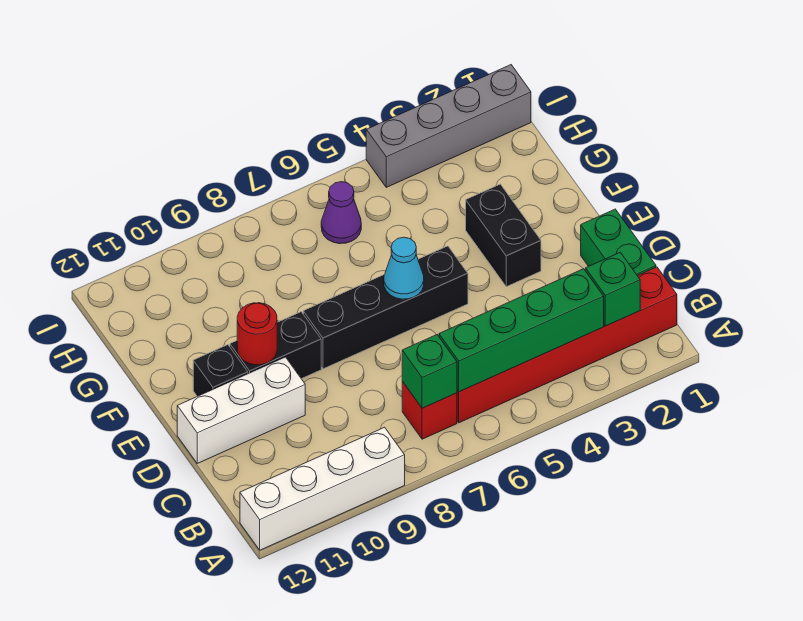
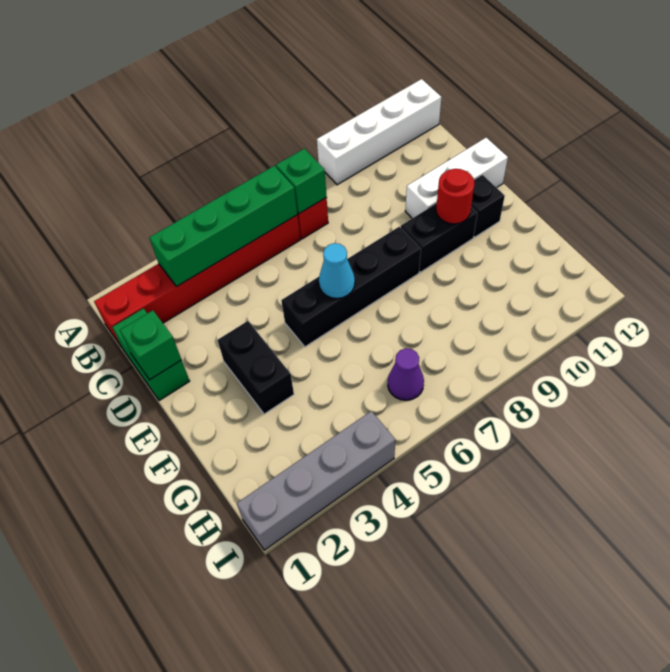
green brick B2 level 2 -> green brick D1 level 2

